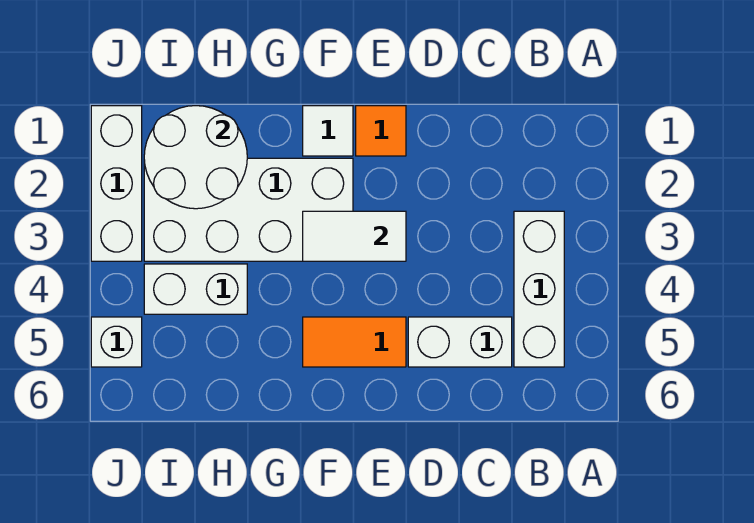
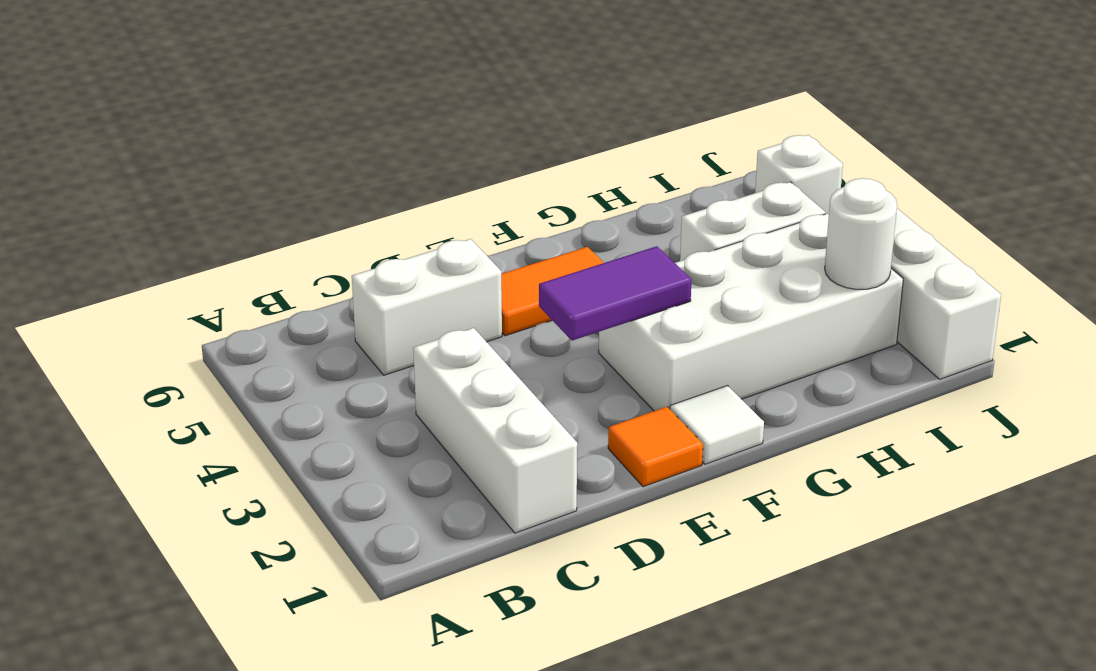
white brick B3:B5 level 1 -> white brick C1:C3 level 1
white tile E3:F3 level 2 -> purple tile E3:F3 level 2
white round brick H1:I2 level 2 -> white round brick I2 level 2

